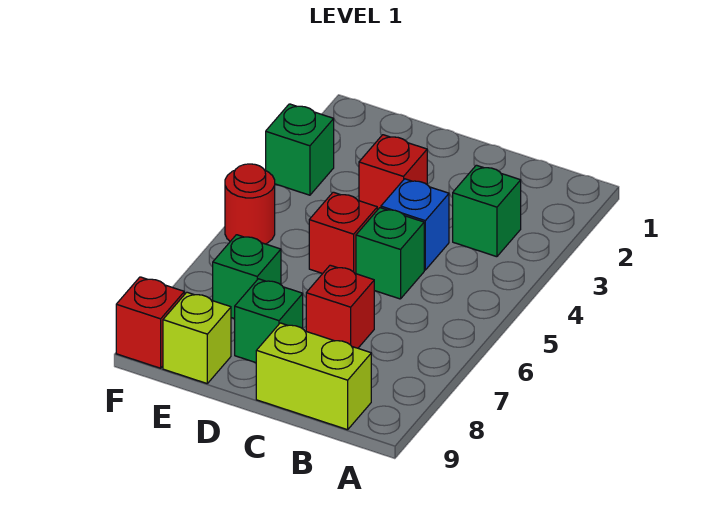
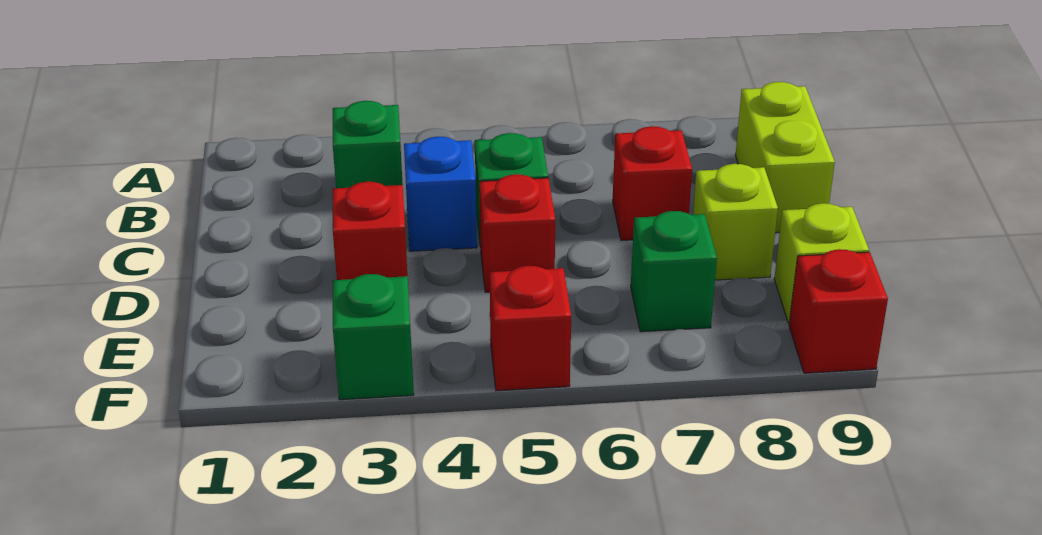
green brick D8 level 1 -> lime brick D8 level 1
red round brick F5 level 1 -> red brick F5 level 1

